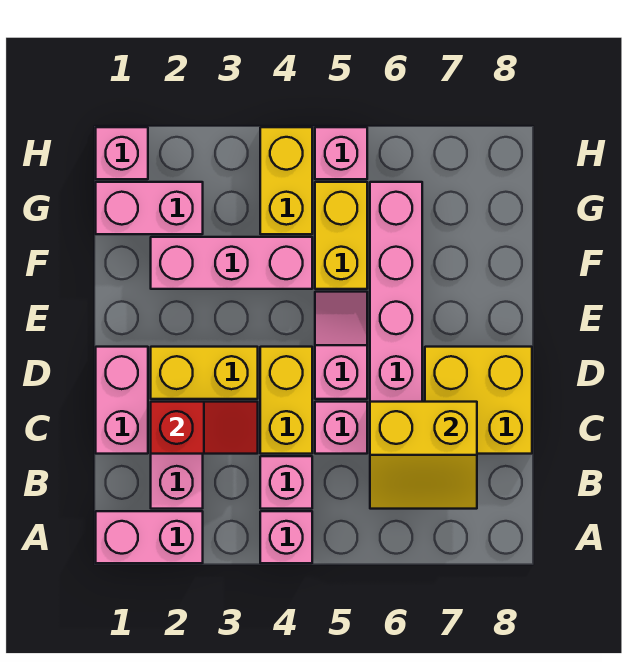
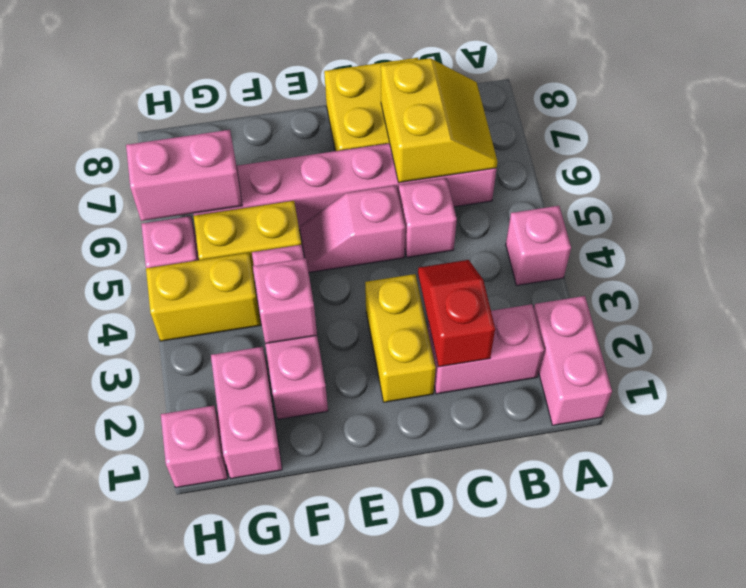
pink brick B4 level 1 -> pink brick F3 level 2
pink brick C1:D1 level 1 -> pink brick G6:H6 level 2
yellow brick C4:D4 level 1 -> none

